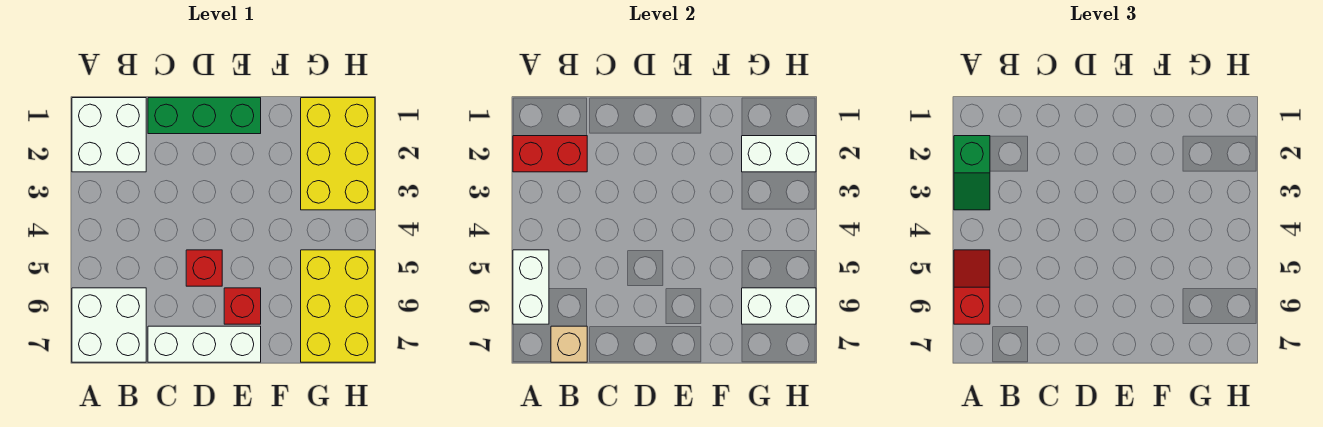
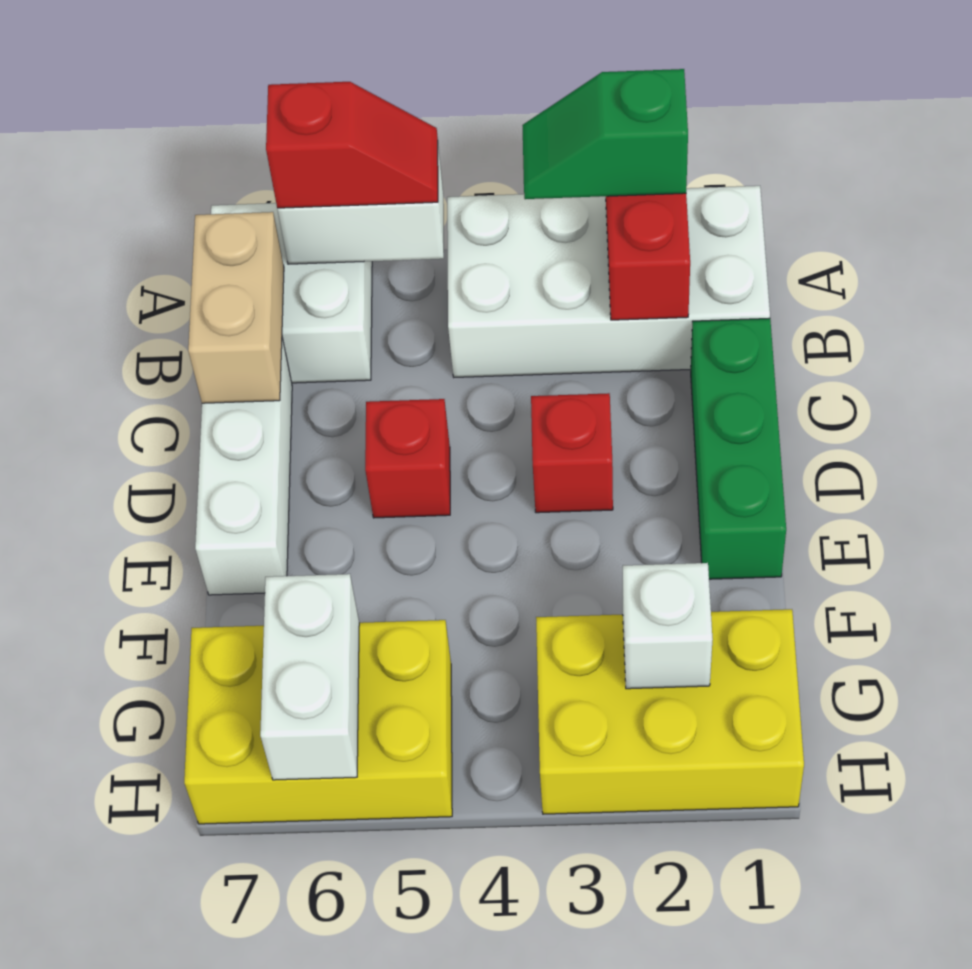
white brick A1:B2 level 1 -> white brick A1:B4 level 1
tan brick B7 level 2 -> tan brick B7:C7 level 2
red brick E6 level 1 -> red brick D3 level 1
white brick G2:H2 level 2 -> white brick G2 level 2

